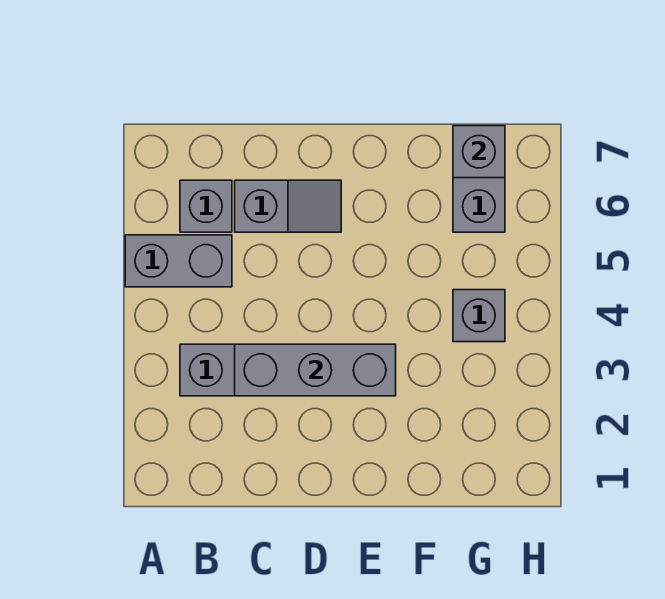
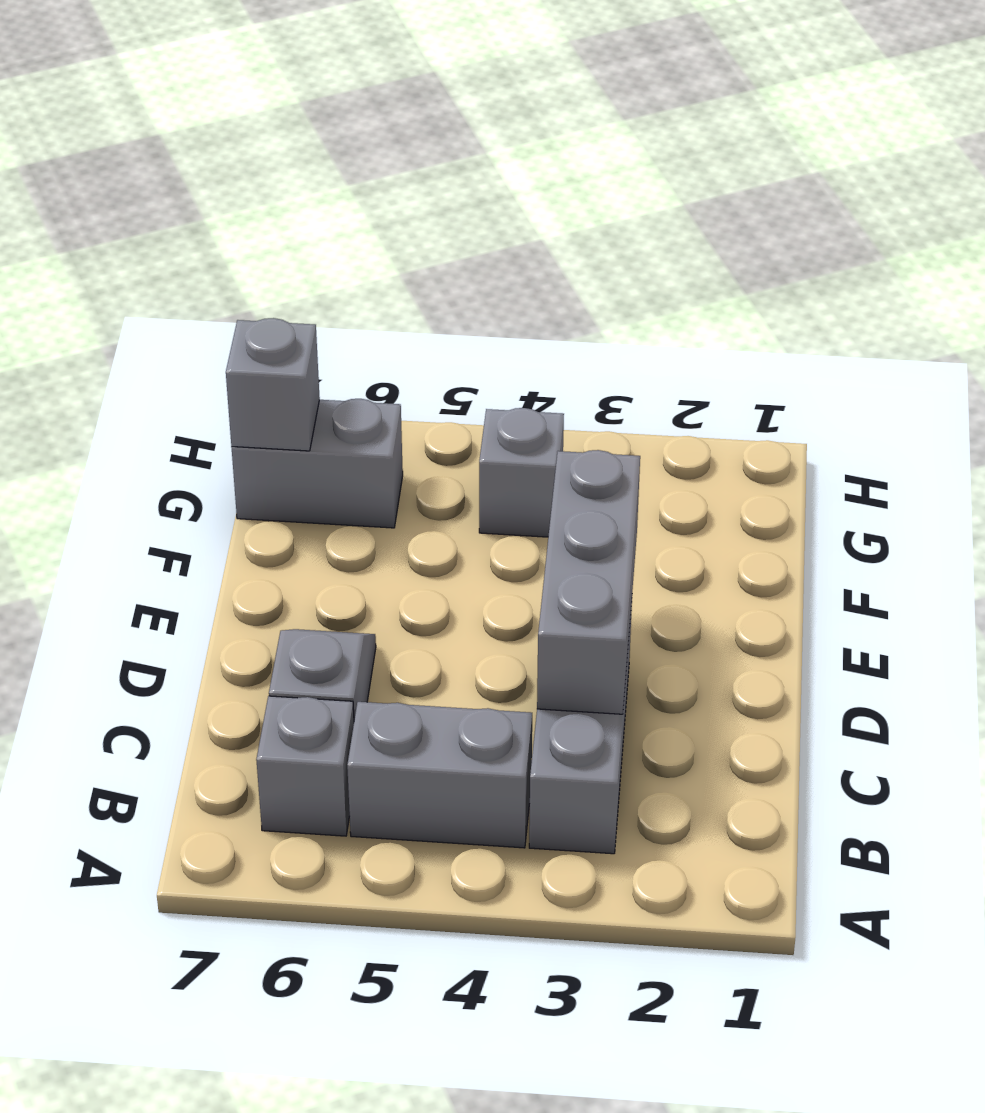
grey brick A5:B5 level 1 -> grey brick B4:B5 level 1

